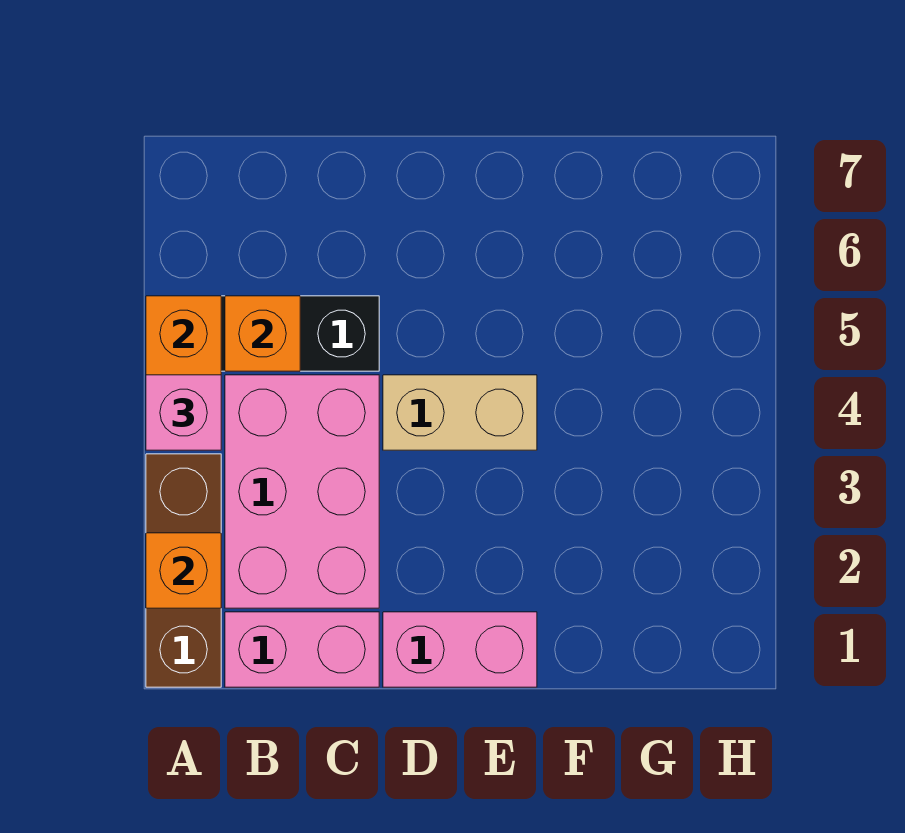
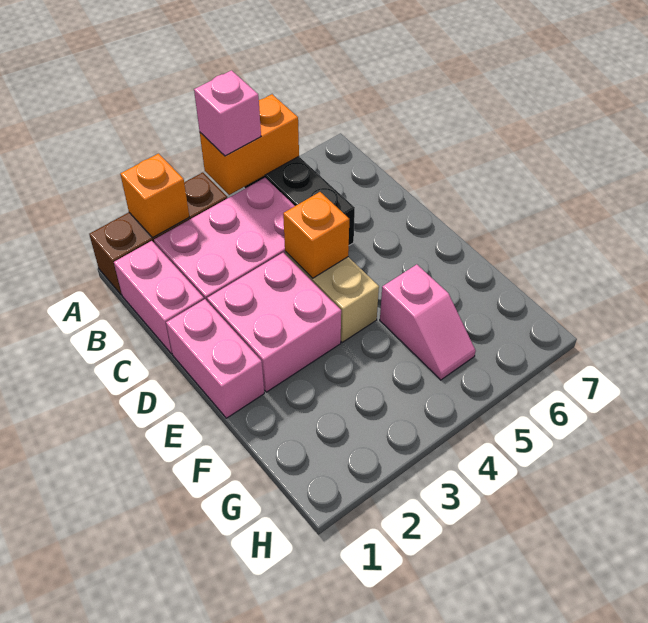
orange brick B5 level 2 -> orange brick D4 level 2
none -> pink brick D2:E3 level 1
none -> pink slope F5:G5 level 1 top F

